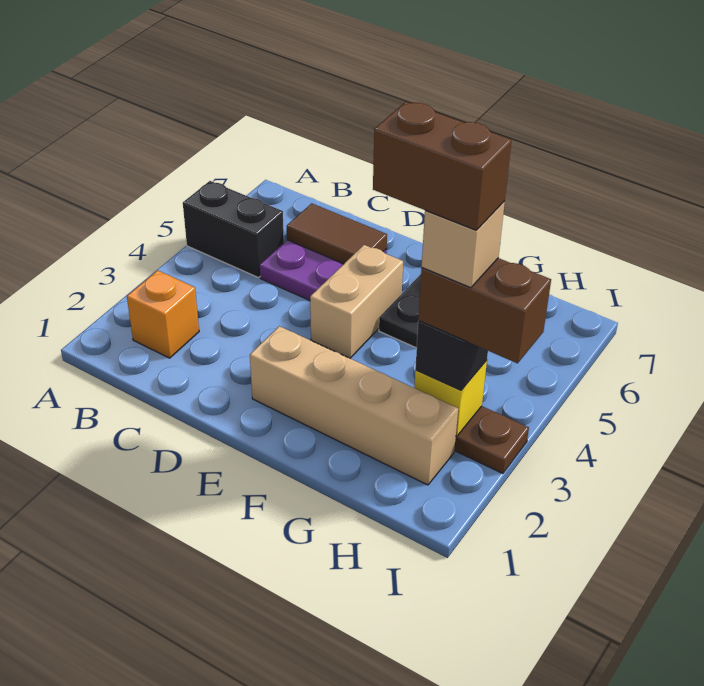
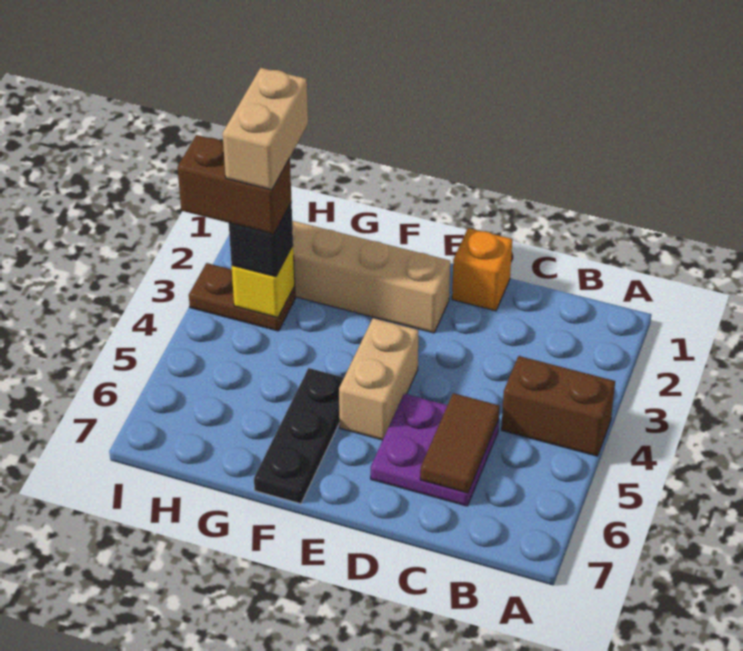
black brick A5:B5 level 1 -> none
orange brick B2 level 1 -> orange brick D1 level 1
brown tile C6:D6 level 2 -> brown tile C5:C6 level 2
brown brick G3:H3 level 6 -> brown brick A4:B4 level 1
tan brick H3 level 5 -> tan brick H2:H3 level 5

